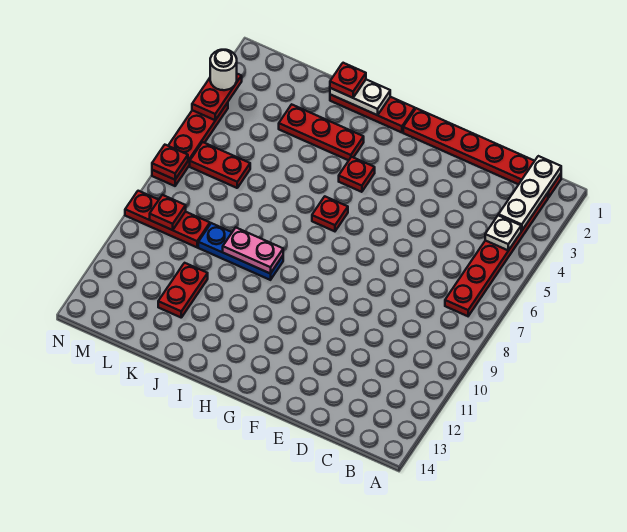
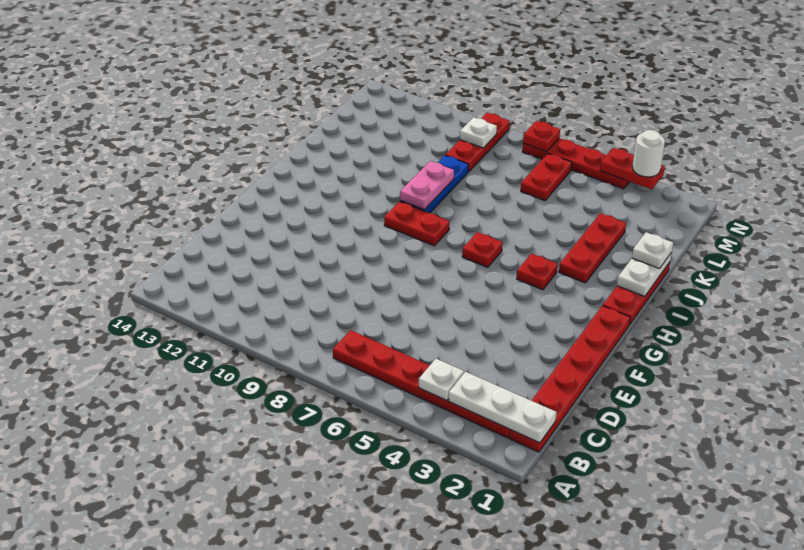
red plate J1 level 3 -> white plate J1 level 3
red plate K11:K12 level 1 -> red plate H8:H9 level 1
red plate M9 level 2 -> white plate M9 level 2

